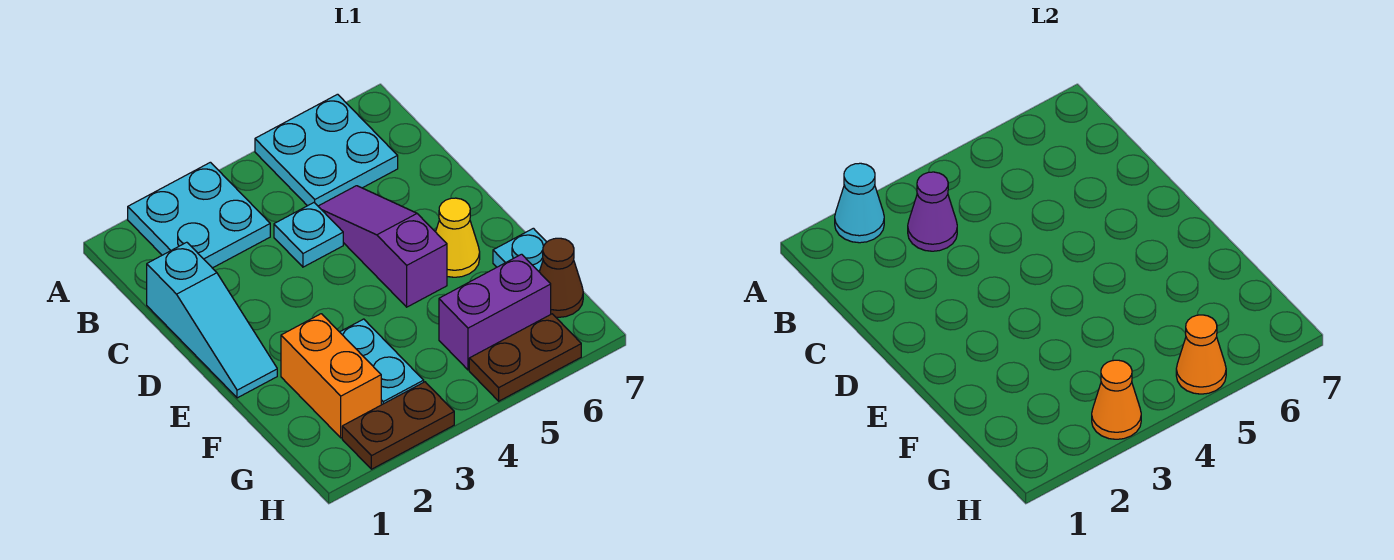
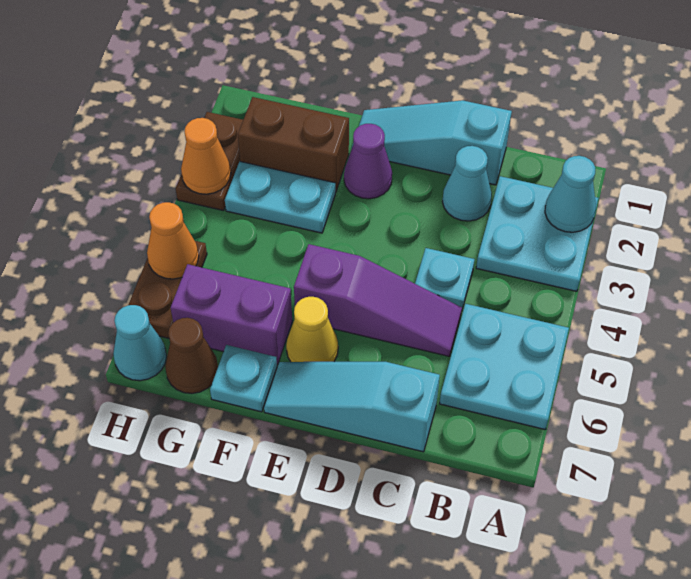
purple cone B3 level 2 -> purple cone E2 level 1
none -> cyan cone C2 level 1
none -> cyan slope C7:E7 level 1 top C
orange brick F2:G2 level 1 -> brown brick F2:G2 level 1
purple brick G5:G6 level 1 -> purple brick F6:G6 level 1
none -> cyan cone H7 level 1

